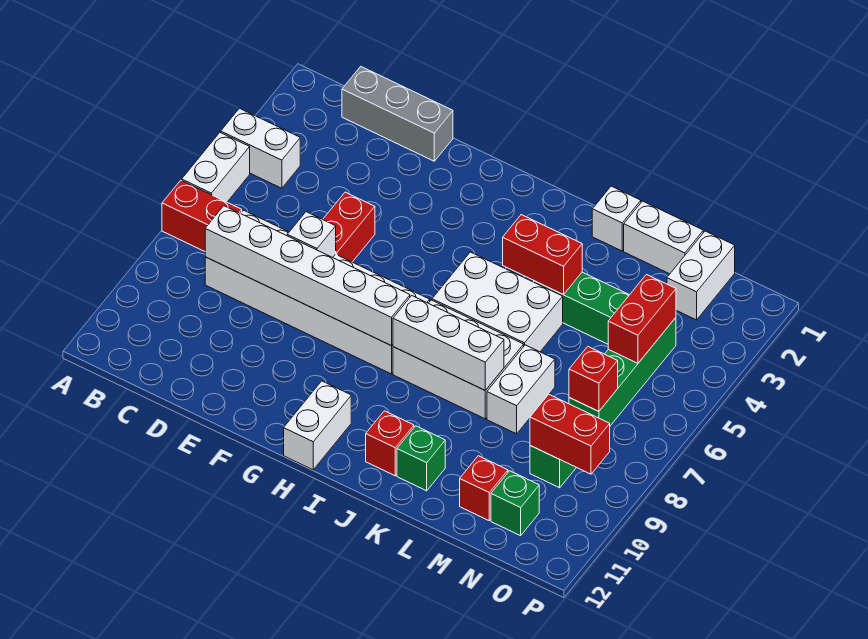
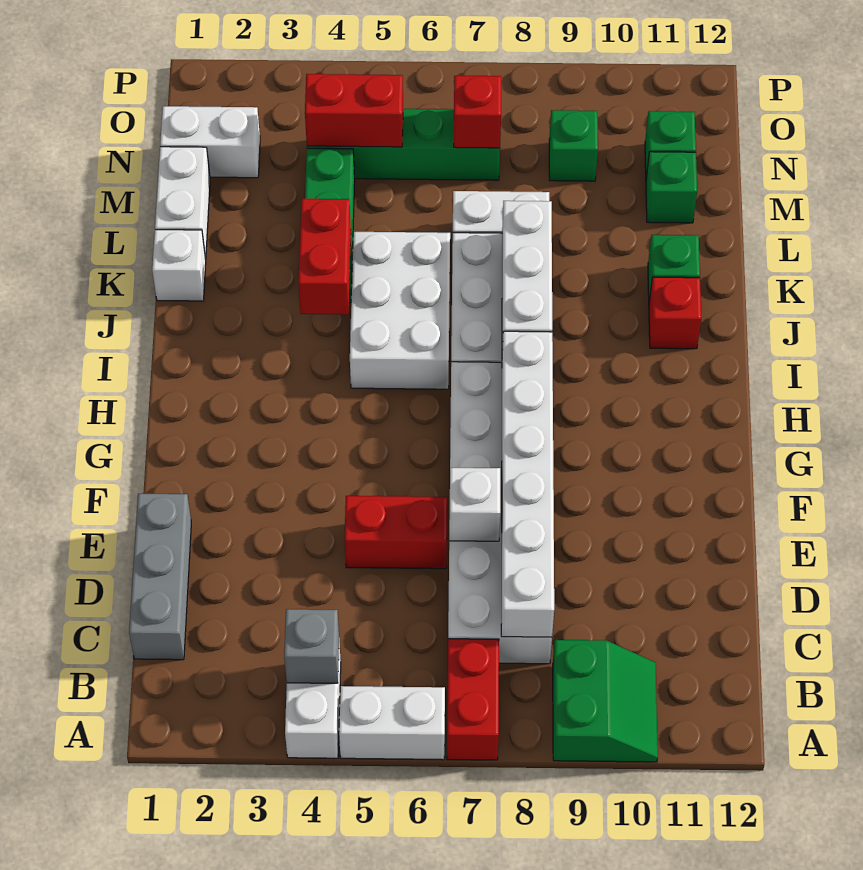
none -> green slope A9:B10 level 1 top 9
none -> grey brick B4 level 2
white brick H11:H12 level 1 -> none
red brick M11 level 1 -> green brick M11 level 1
red brick N9:O9 level 2 -> none

